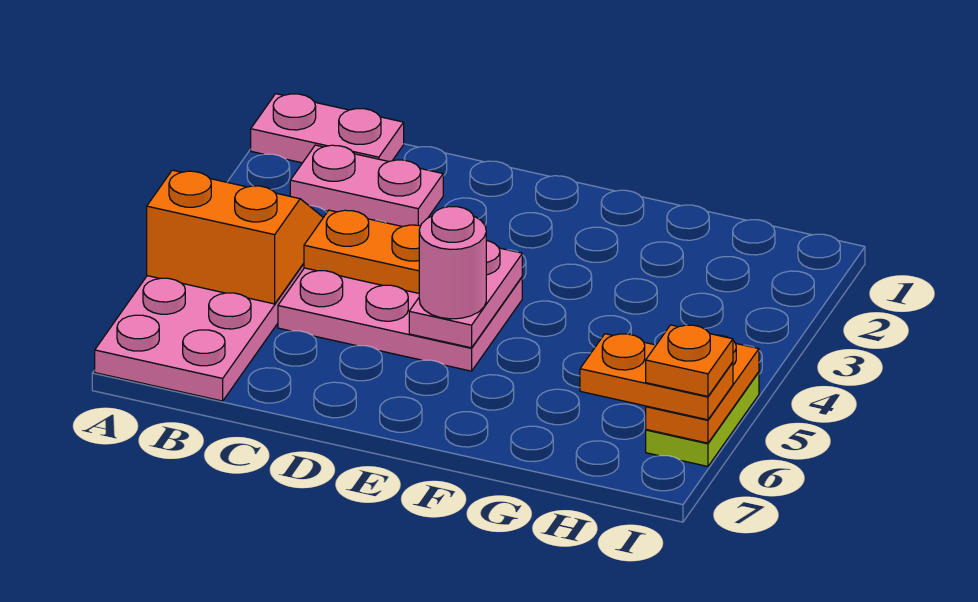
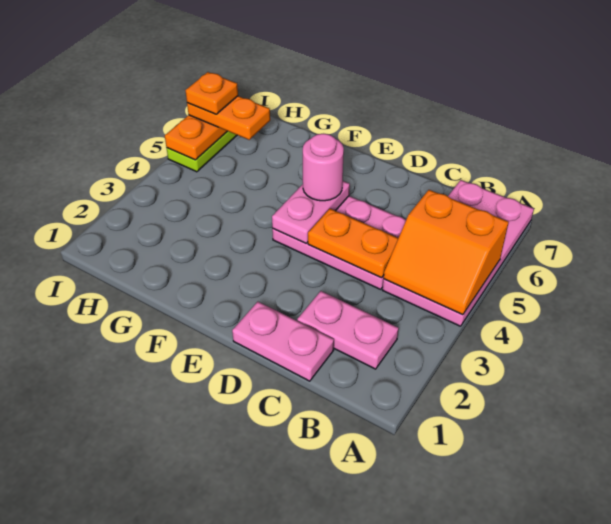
pink plate A1:B1 level 1 -> pink plate C1:D1 level 1

